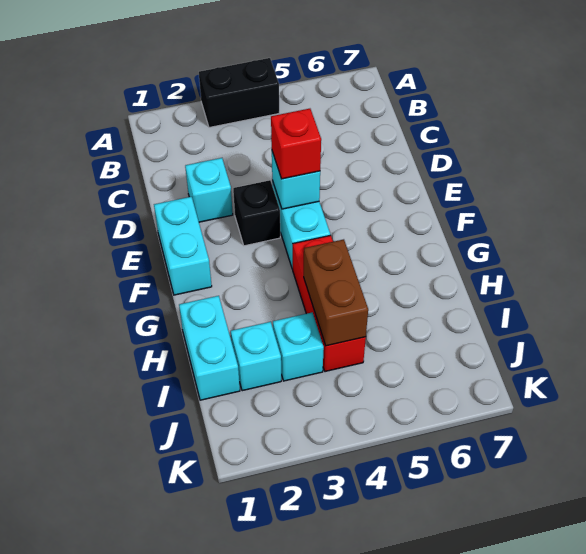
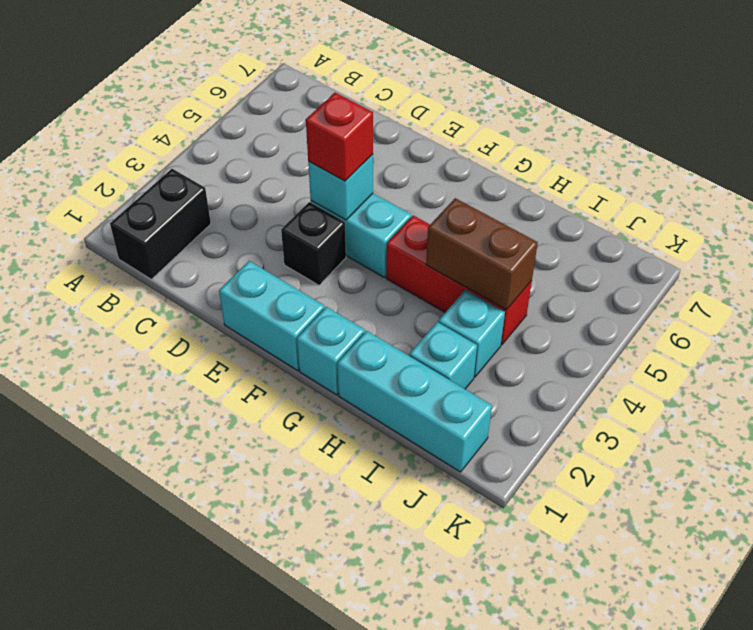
black brick A3:A4 level 1 -> black brick B1:B2 level 1
cyan brick D2 level 1 -> cyan brick G1 level 1
cyan brick H1:I1 level 1 -> cyan brick H1:J1 level 1

